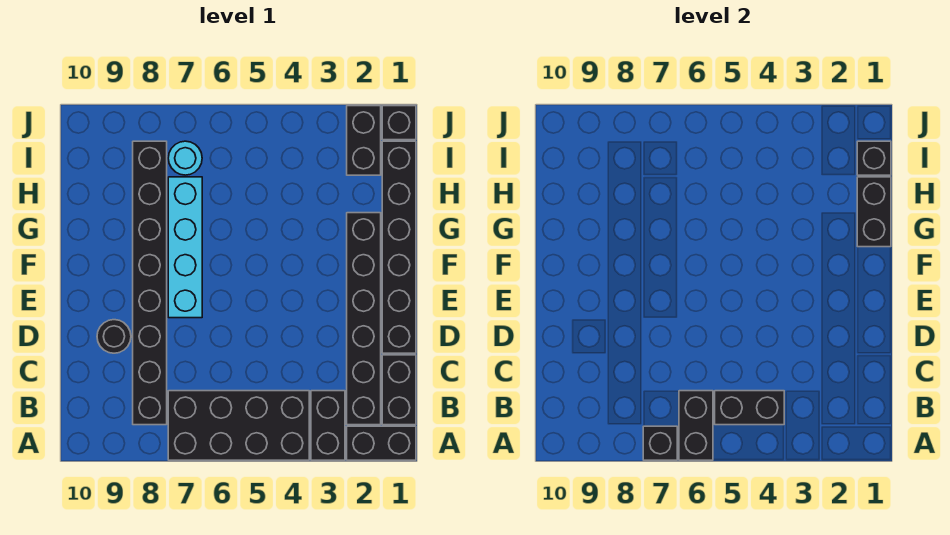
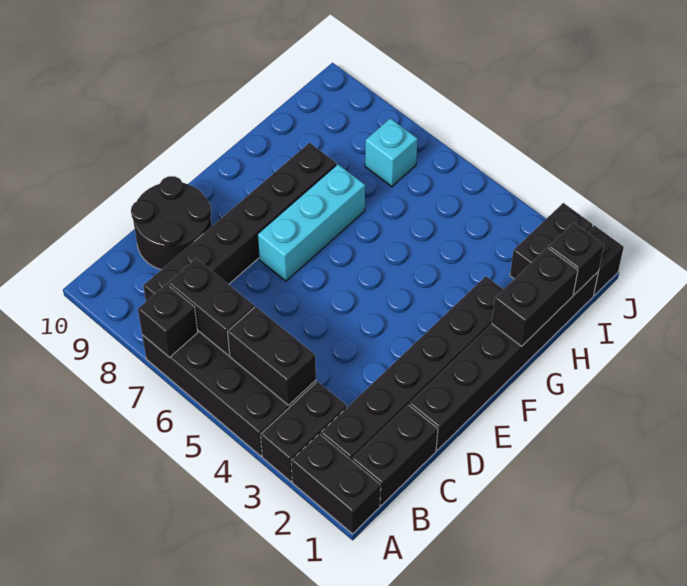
black brick A6:B6 level 2 -> black brick B6:B7 level 2
black brick B8:I8 level 1 -> black brick B8:G8 level 1
black round brick D9 level 1 -> black round brick C9:D10 level 1
cyan brick E7:H7 level 1 -> cyan brick E7:G7 level 1
cyan round brick I7 level 1 -> cyan brick I7 level 1

